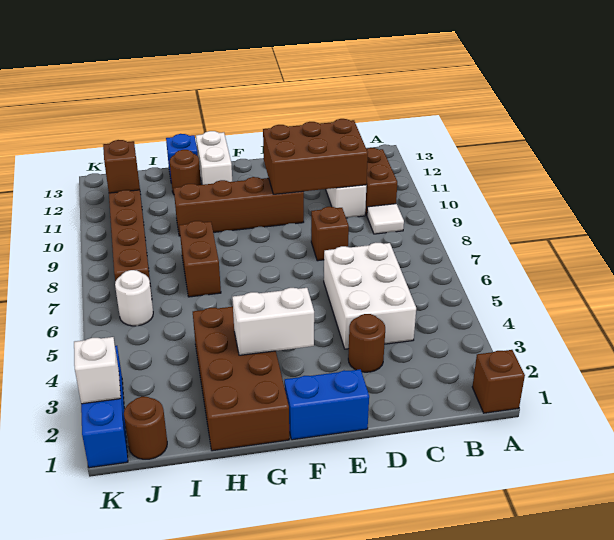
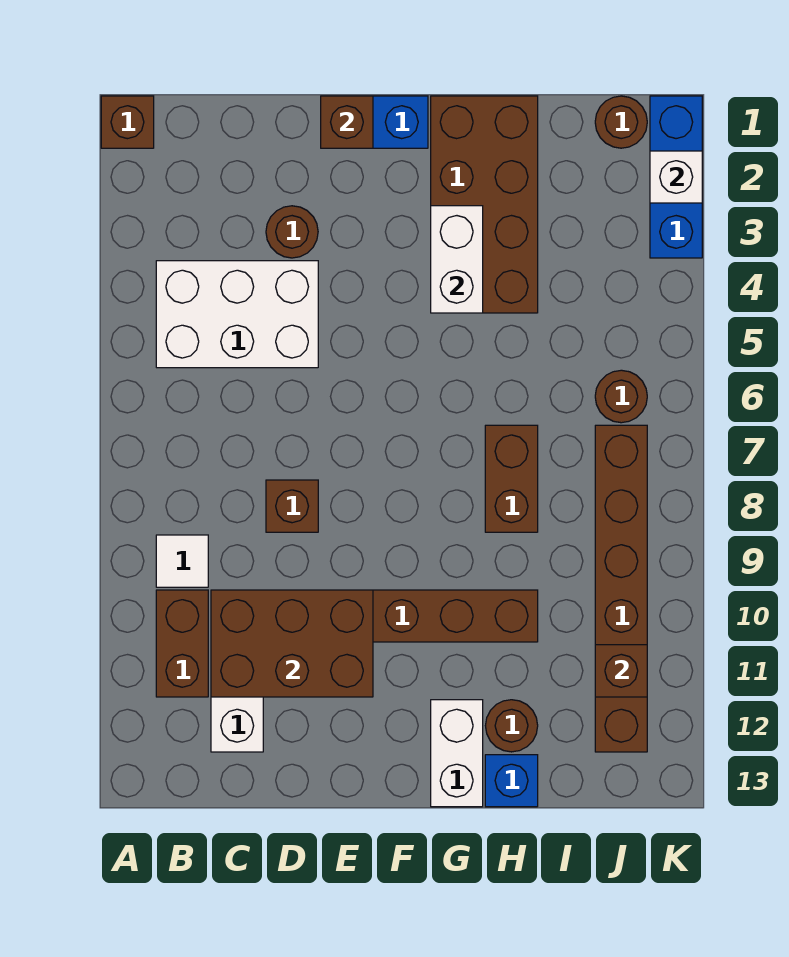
white brick C4:D6 level 1 -> white brick B4:D5 level 1
none -> brown brick E1 level 2
white brick F3:G3 level 2 -> white brick G3:G4 level 2
white round brick J6 level 1 -> brown round brick J6 level 1

